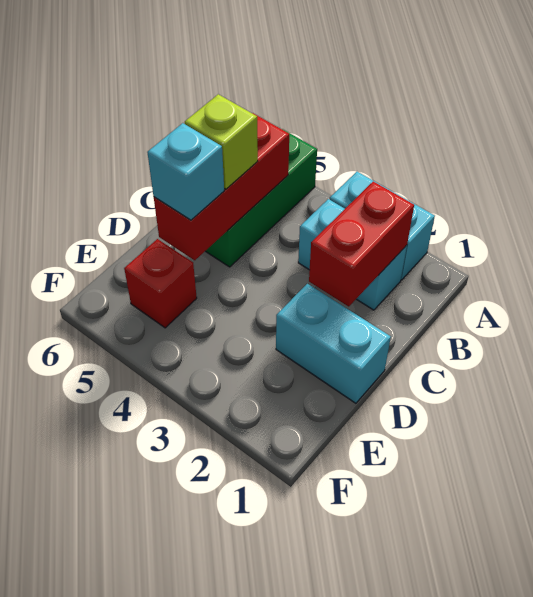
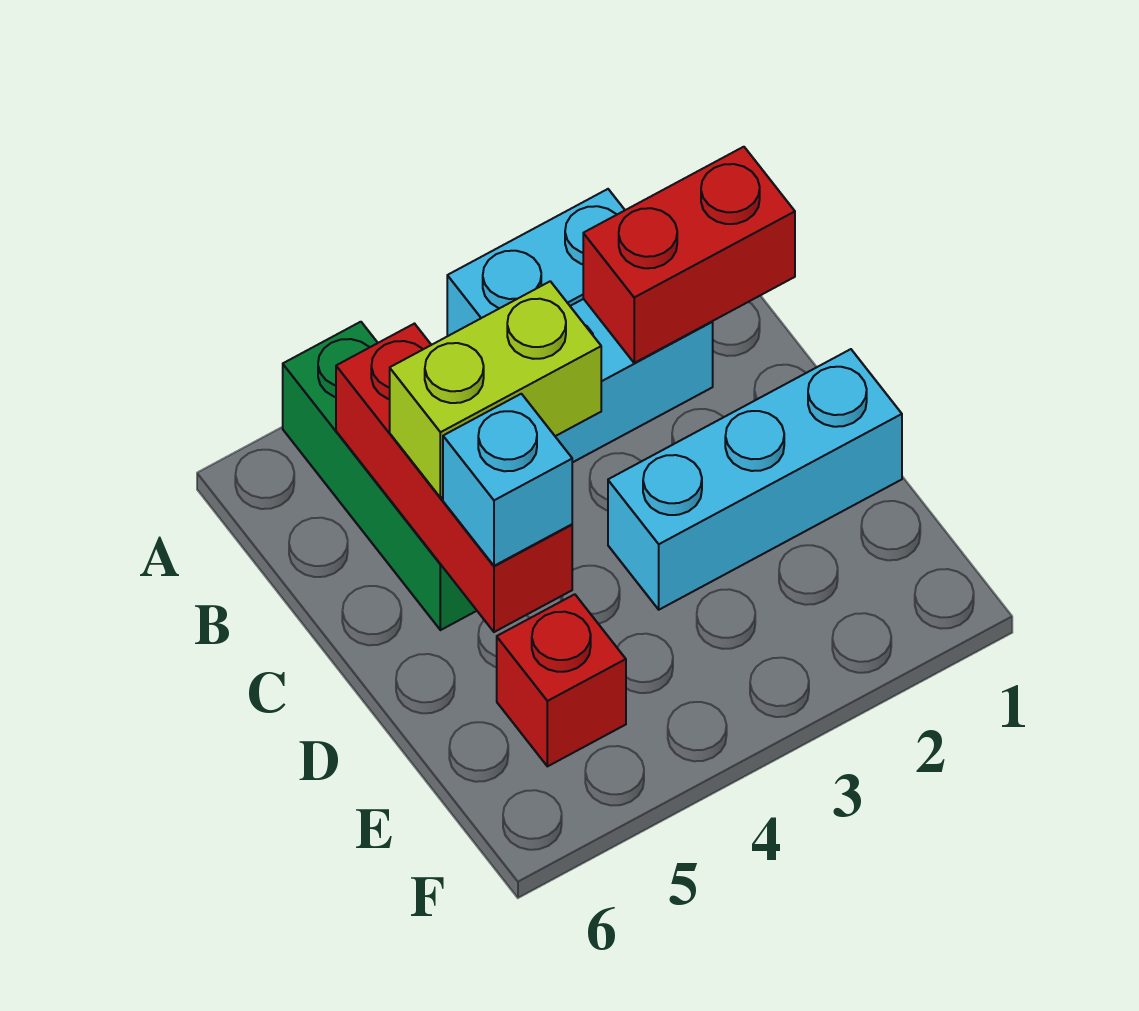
red brick B2:C2 level 2 -> red brick B1:B2 level 2
lime brick C5 level 3 -> lime brick C4:C5 level 3
cyan brick D1:D2 level 1 -> cyan brick D1:D3 level 1

